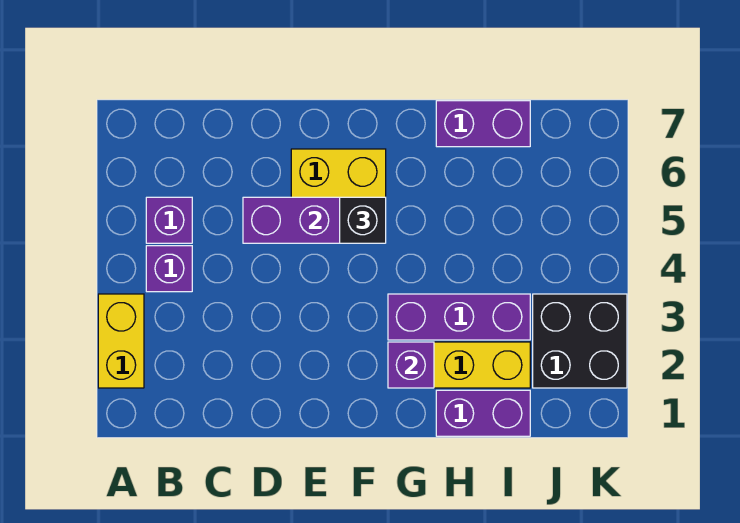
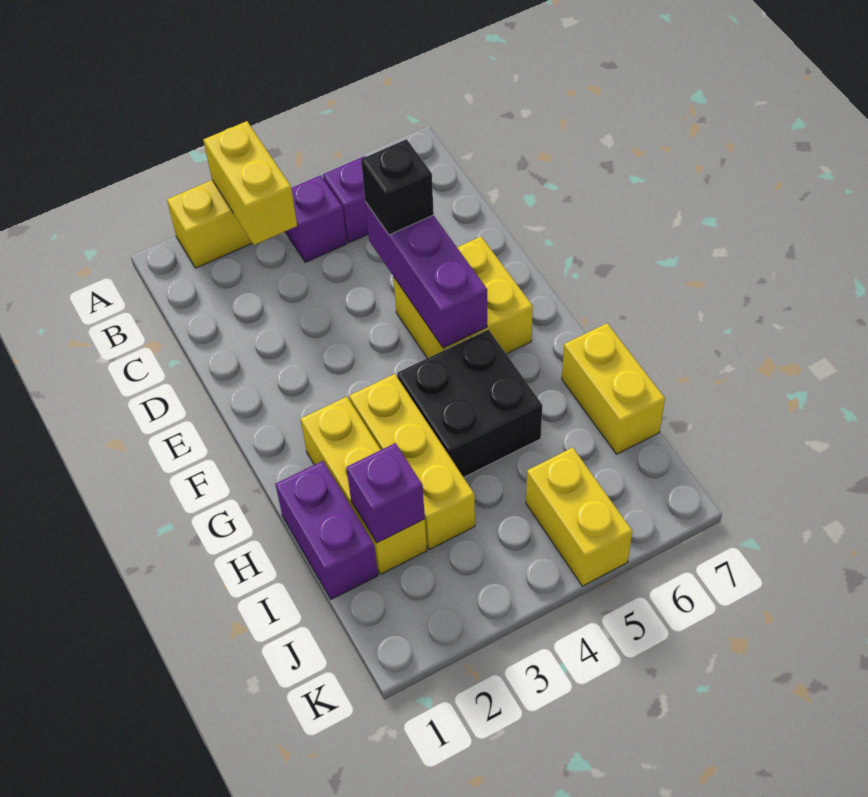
none -> yellow brick A3:B3 level 2
black brick F5 level 3 -> black brick D5 level 3
purple brick G2 level 2 -> purple brick I2 level 2
purple brick G3:I3 level 1 -> yellow brick G3:I3 level 1
purple brick H7:I7 level 1 -> yellow brick H7:I7 level 1
black brick J2:K3 level 1 -> black brick G4:H5 level 1
none -> yellow brick J5:K5 level 1

